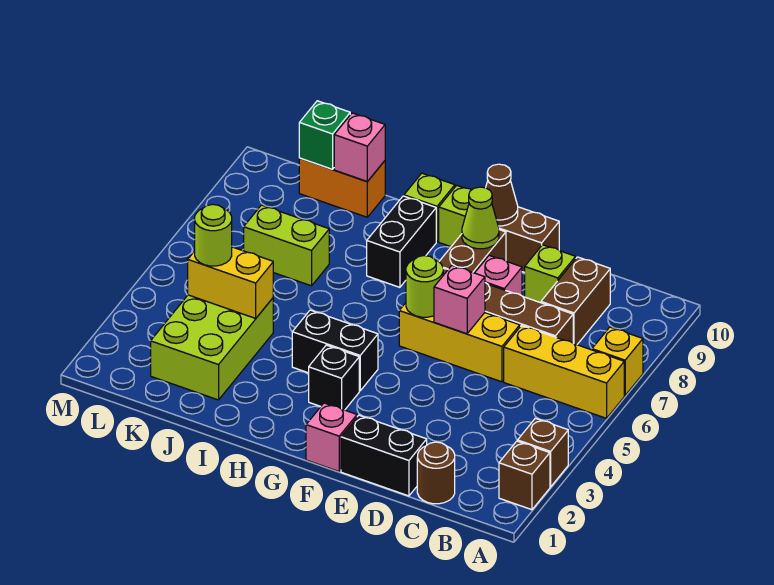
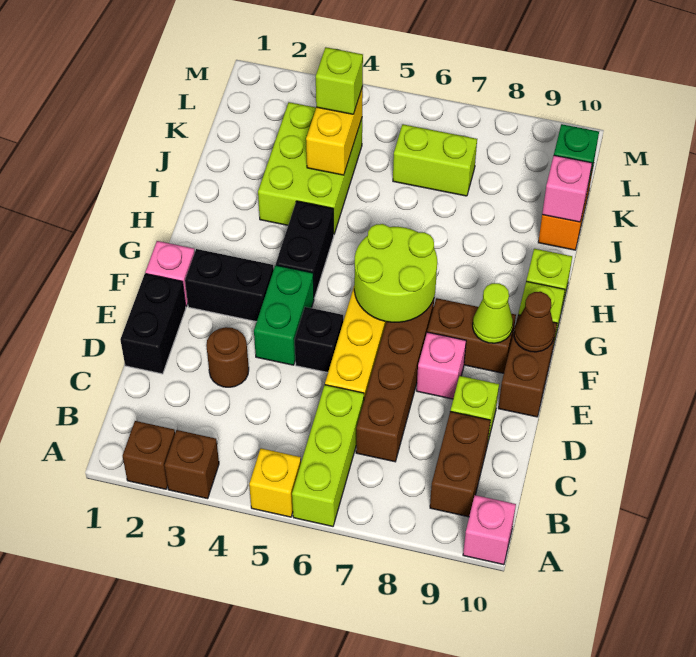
yellow brick A6:C6 level 1 -> lime brick A6:C6 level 1
yellow brick A7 level 1 -> yellow brick A5 level 1
brown round brick C1 level 1 -> brown round brick D3 level 1
brown brick C8:C9 level 1 -> brown brick B9:C9 level 1
none -> green brick E4:F4 level 1
pink brick E6 level 2 -> pink brick A10 level 1
lime round brick F6 level 2 -> lime round brick F6:G7 level 2
black brick G3 level 1 -> black brick E5 level 1
black brick H8:H9 level 1 -> black brick F2:F3 level 1
lime brick J2:K4 level 1 -> lime brick I3:K4 level 1
lime brick J7:K7 level 1 -> lime brick K6:K7 level 1
lime round brick K4 level 3 -> lime brick K4 level 3

